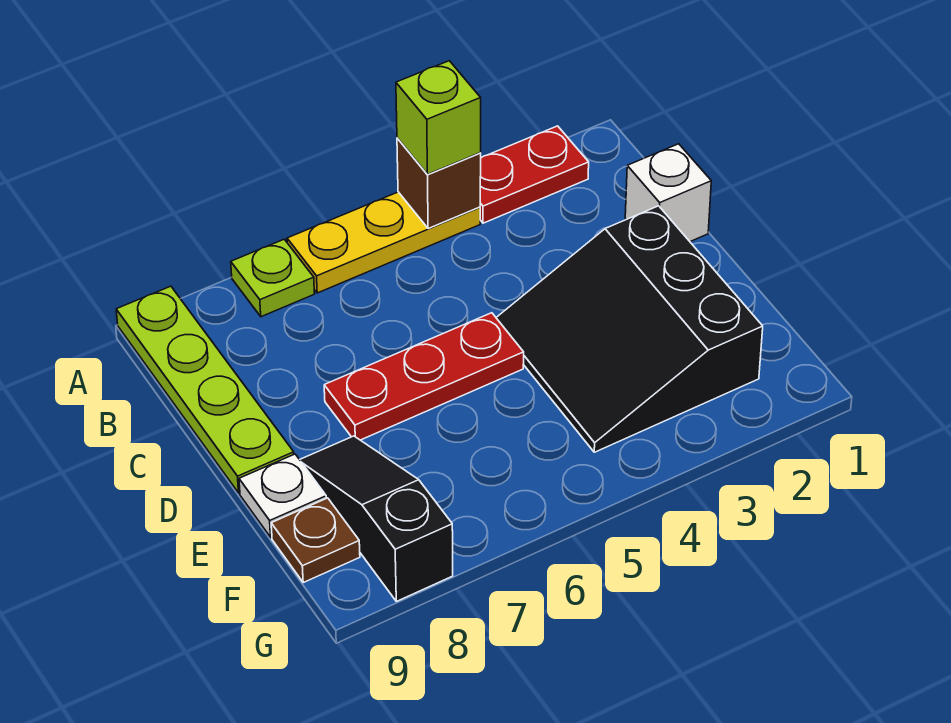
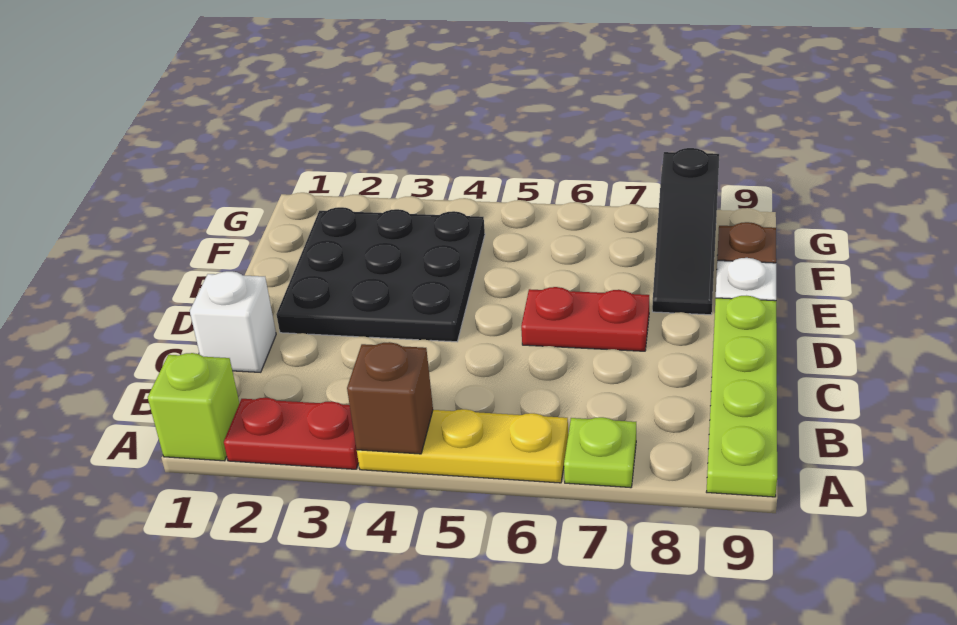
lime brick A4 level 3 -> lime brick A1 level 1
black slope D2:F4 level 1 top 2 -> black plate D2:F4 level 1
red plate D5:D7 level 1 -> red plate D6:D7 level 1

